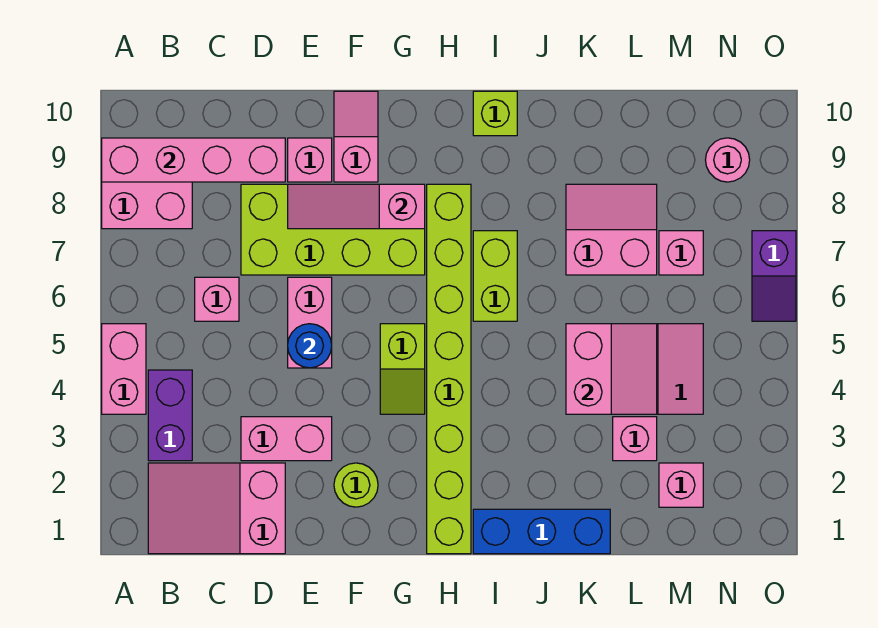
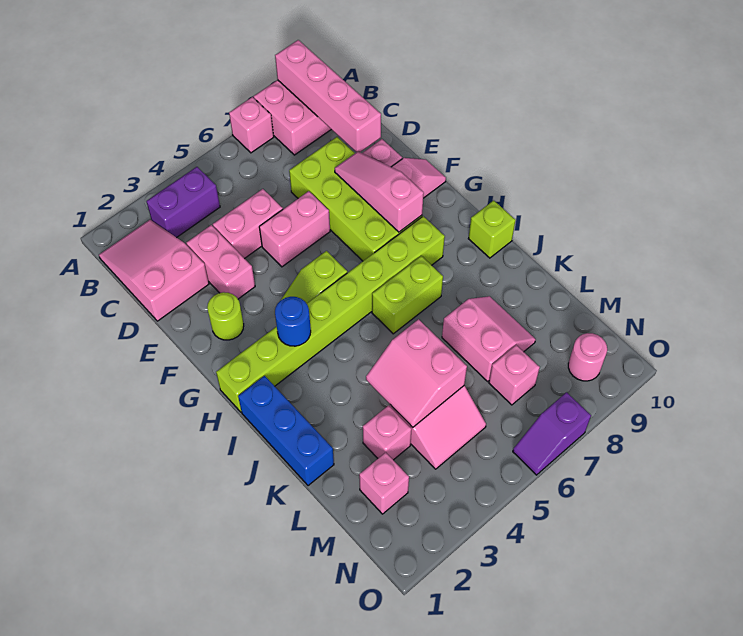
pink brick A4:A5 level 1 -> pink brick D4:D5 level 1
pink brick C6 level 1 -> pink brick A7 level 1
blue round brick E5 level 2 -> blue round brick H3 level 2
pink slope K4:L5 level 2 top K -> pink slope K4:L5 level 2 top 5

